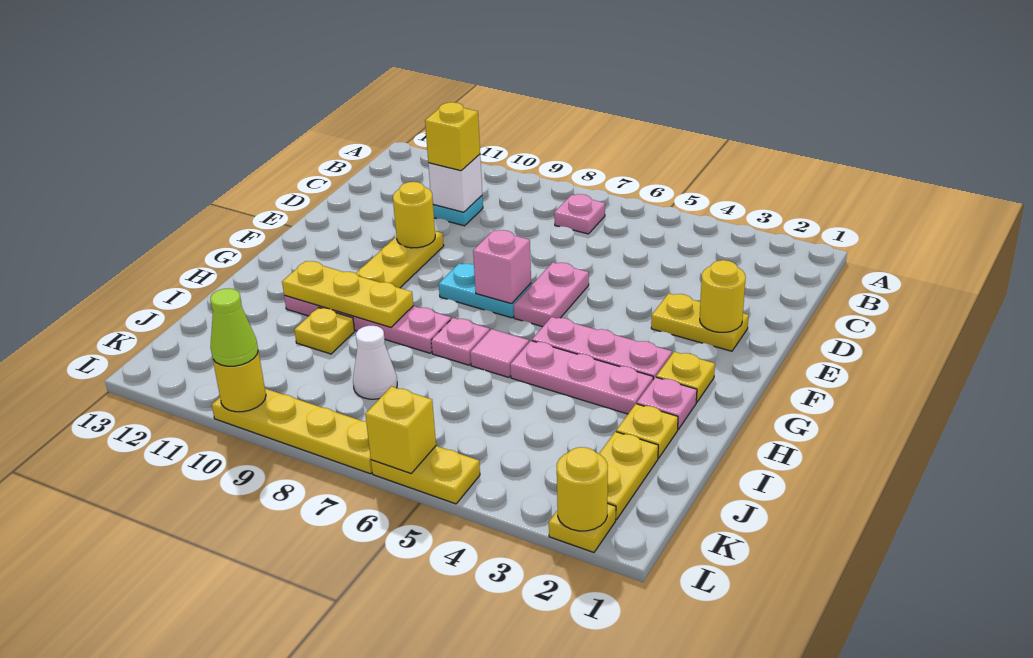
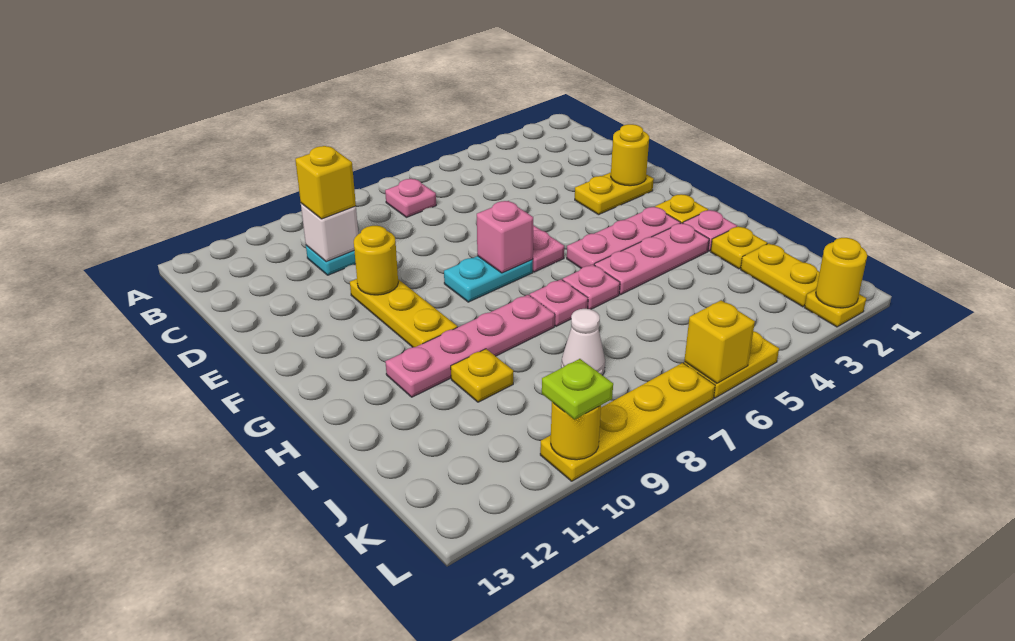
pink tile H6 level 1 -> pink plate H6 level 1
yellow plate H9:H11 level 2 -> none
lime cone L10 level 3 -> lime plate L10 level 3

